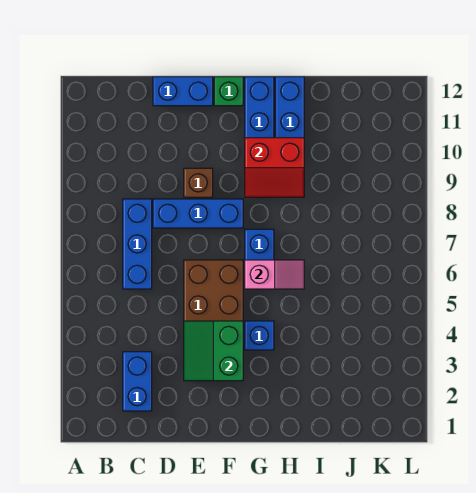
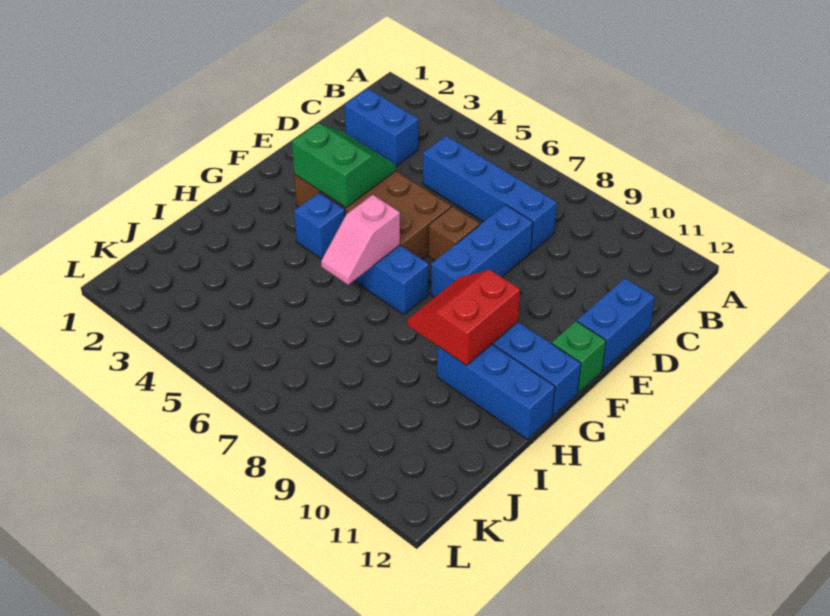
blue brick C6:C8 level 1 -> blue brick C5:C8 level 1
brown brick E9 level 1 -> brown brick E7 level 1

